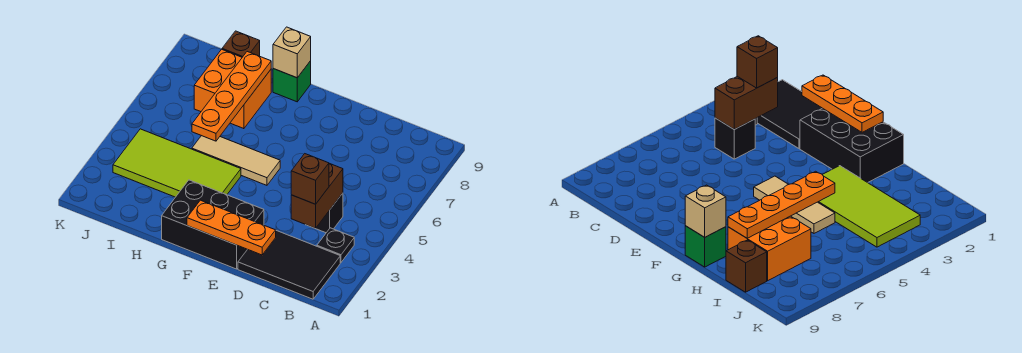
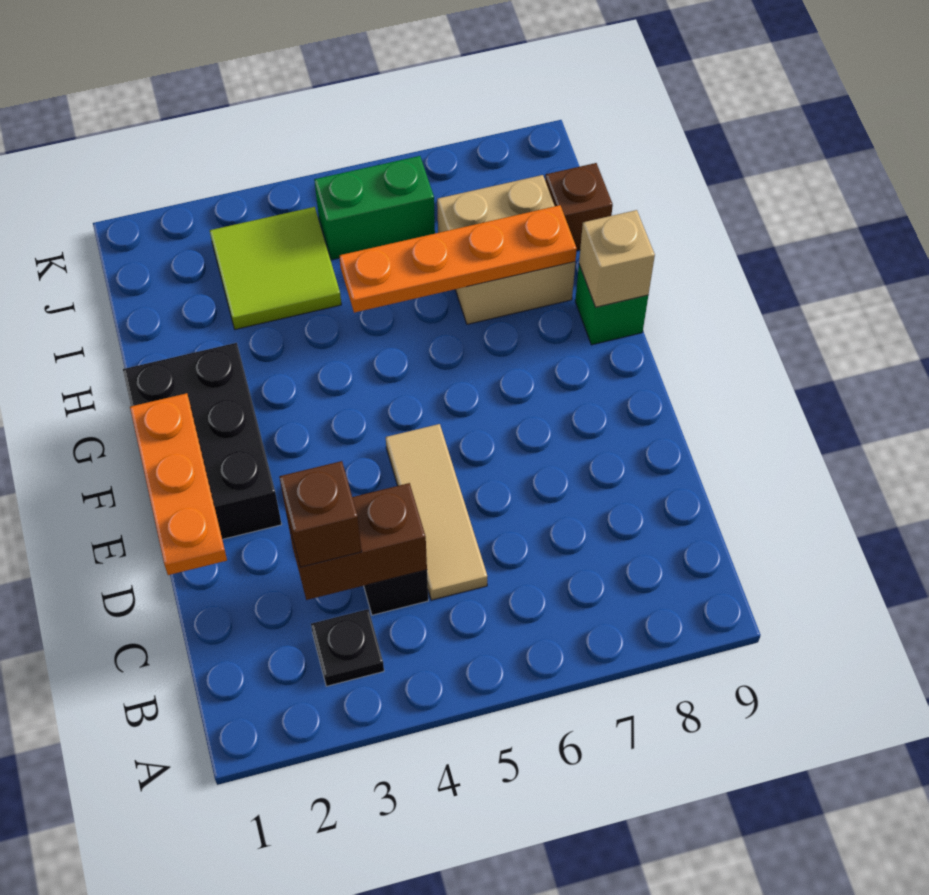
black tile B1:D2 level 1 -> none
tan tile F5:H5 level 1 -> tan tile C5:E5 level 1
lime tile G3:J4 level 1 -> lime tile I3:J4 level 1
orange brick H7:I8 level 1 -> tan brick H7:I8 level 1
none -> green brick J5:J6 level 1

